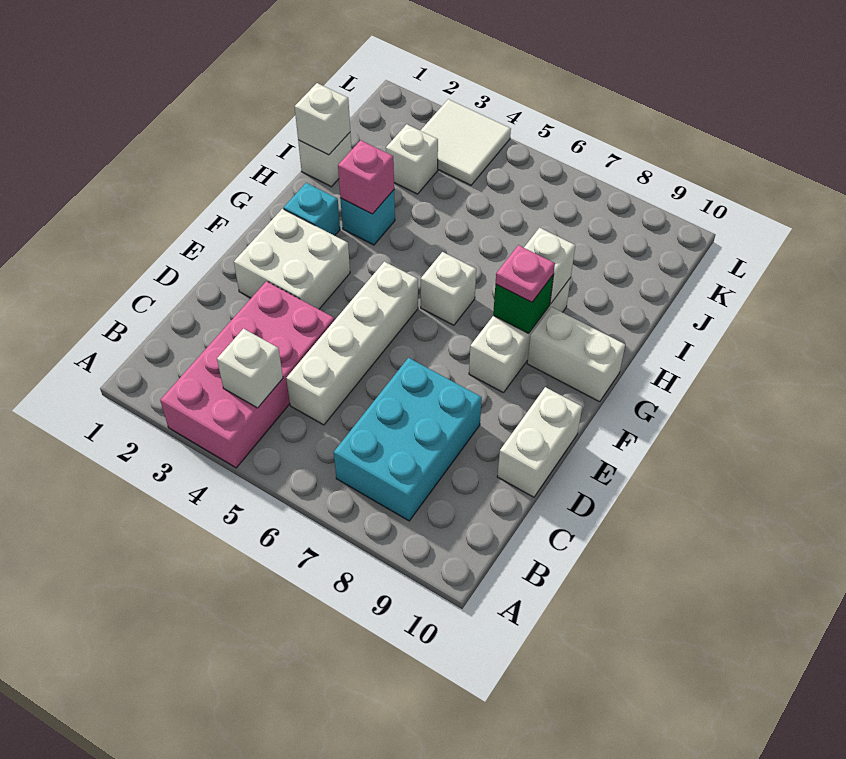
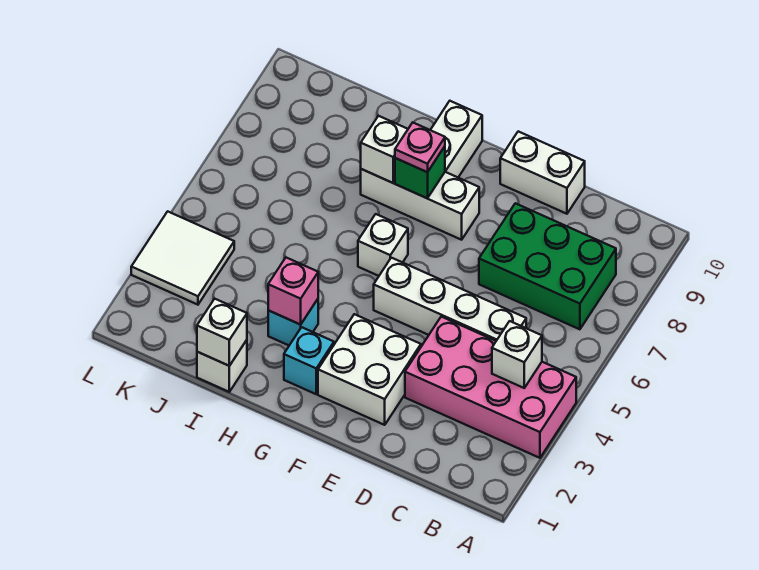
cyan brick B7:D8 level 1 -> green brick B7:D8 level 1
white brick J3 level 1 -> none

